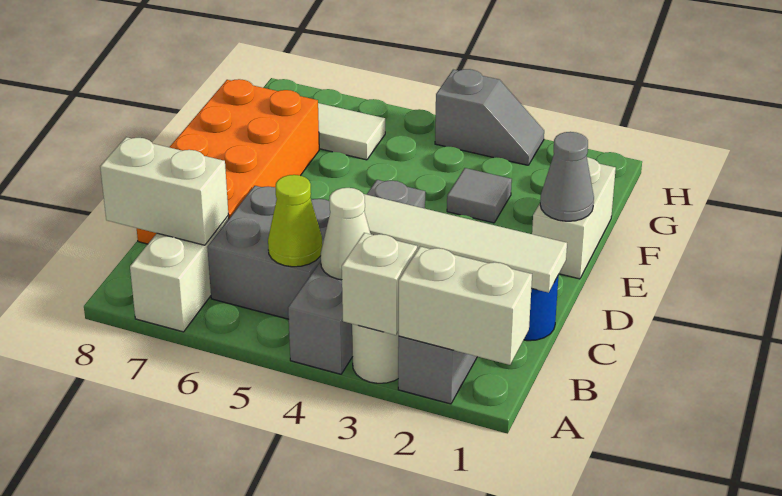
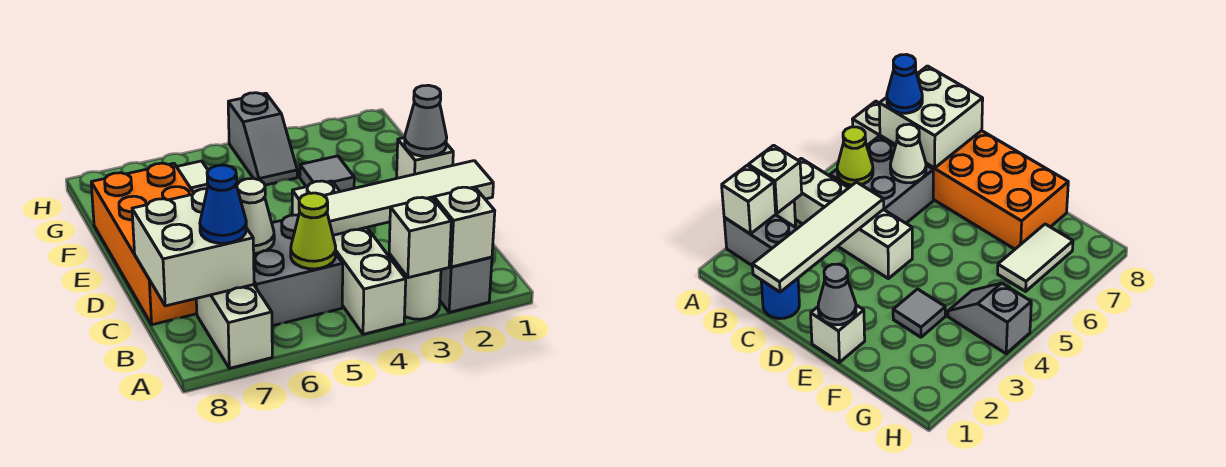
white brick A1:A2 level 2 -> white brick A2 level 2
grey brick A4:D4 level 1 -> white brick A4:D4 level 1
white cone B4 level 2 -> white cone C6 level 2
white brick B7:B8 level 2 -> white brick B7:C8 level 2
none -> blue cone B7 level 3
white brick E1:F1 level 1 -> white brick E1 level 1
grey slope H3:H4 level 1 top 4 -> grey slope G4:H4 level 1 top H

